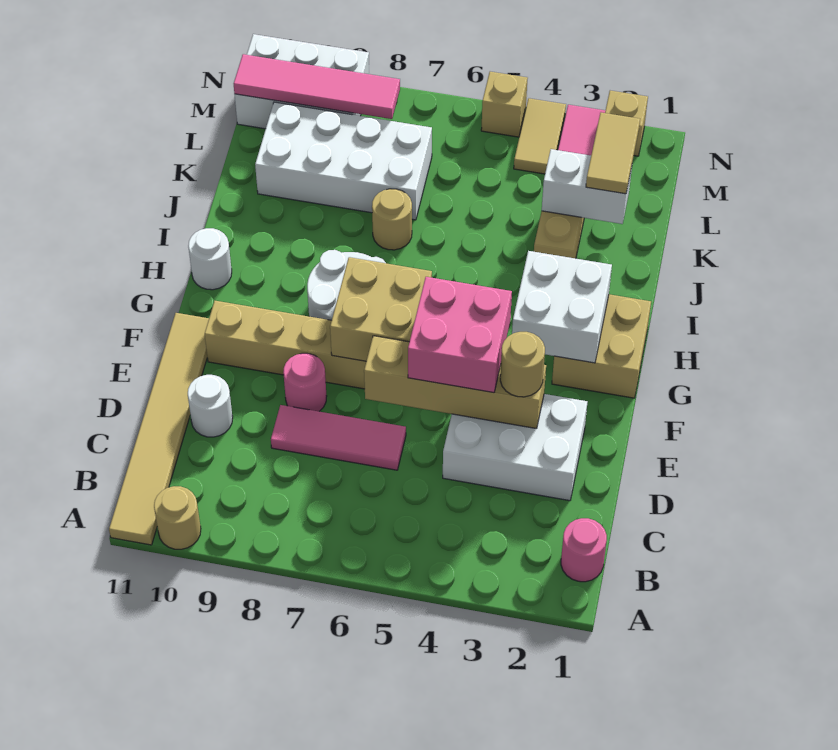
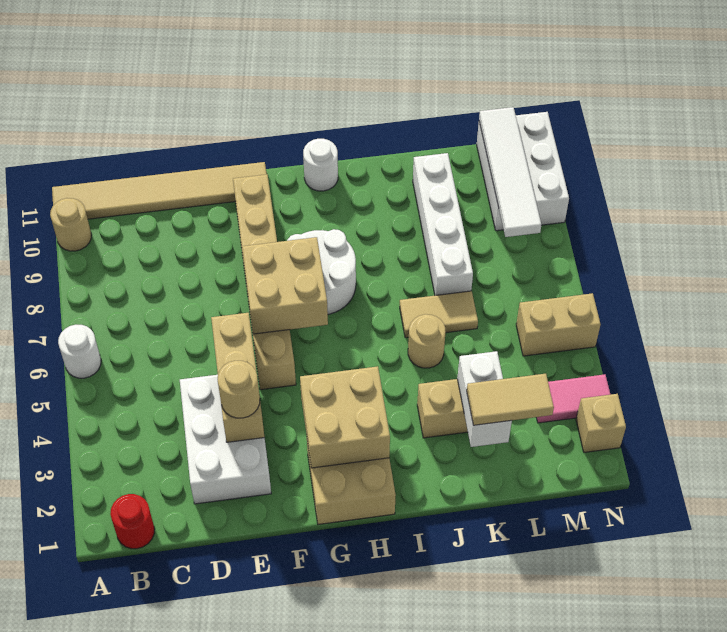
pink round brick B1 level 1 -> red round brick B1 level 1
pink tile D6:D8 level 1 -> none
white round brick D10 level 1 -> white round brick A6 level 1
tan brick E3:E6 level 2 -> tan brick E3:E5 level 2
pink brick E4:F5 level 3 -> none
pink round brick E8 level 1 -> none
white brick G2:H3 level 2 -> tan brick G2:H3 level 2
tan round brick J7 level 1 -> tan round brick J5 level 1
white brick K7:L10 level 1 -> white brick K7:K10 level 1
tan tile M4:N4 level 1 -> tan tile J6:K6 level 1
pink tile M8:M11 level 2 -> white tile M8:M11 level 2
tan brick N5 level 1 -> tan brick M5:N5 level 1

